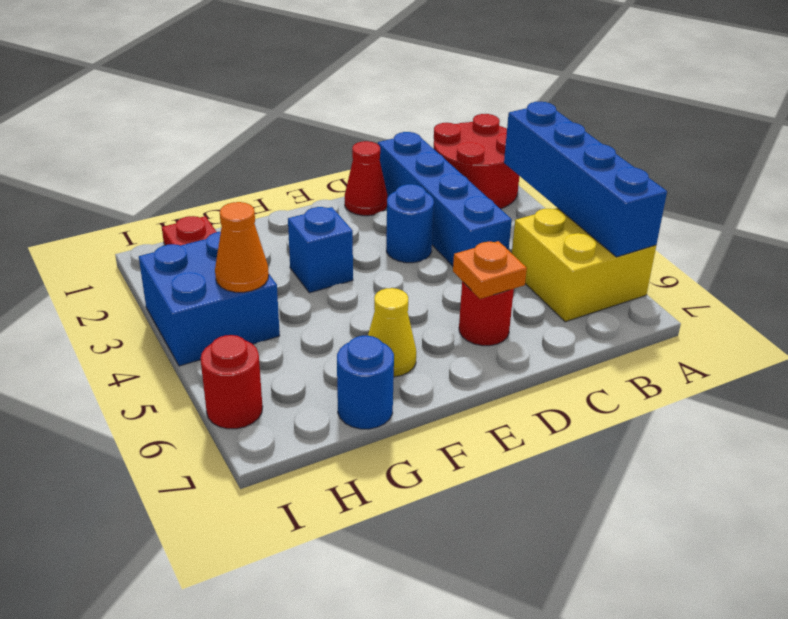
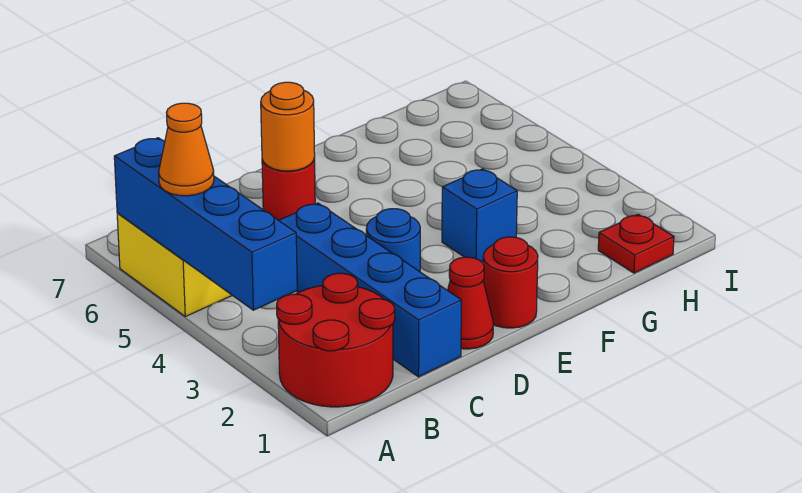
orange plate D6 level 2 -> orange round brick D6 level 2
yellow cone F6 level 1 -> none
blue round brick G7 level 1 -> none
blue brick H3:I4 level 1 -> none
orange cone H4 level 2 -> orange cone A5 level 3
red round brick I6 level 1 -> red round brick E1 level 1

